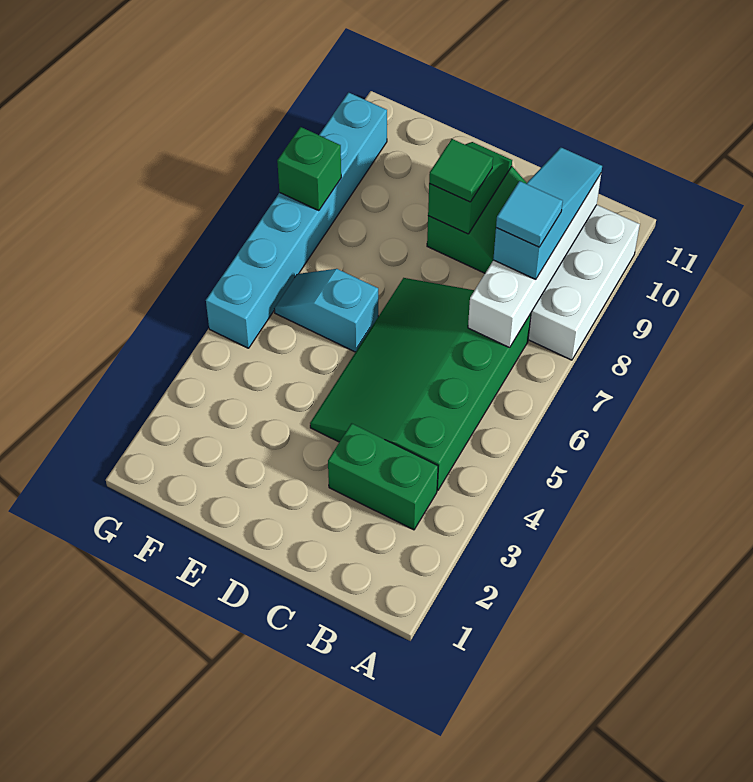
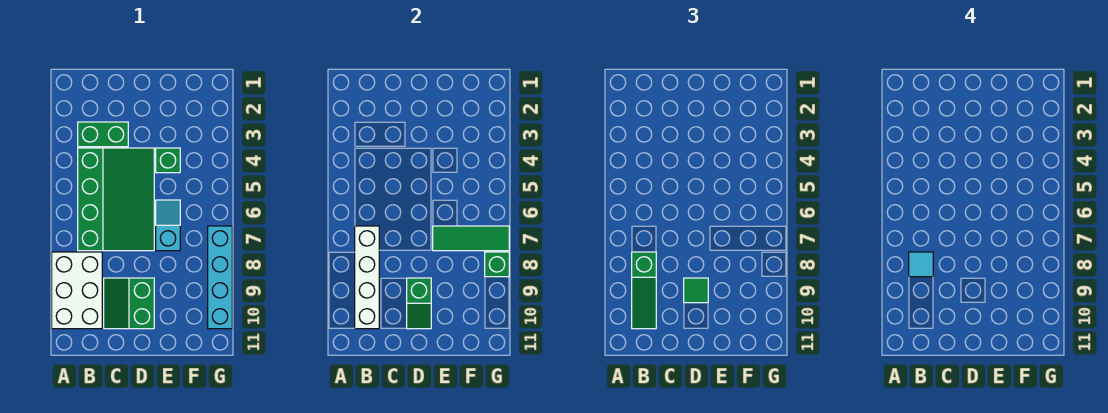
cyan slope B8:B10 level 3 top 8 -> green slope B8:B10 level 3 top 8
none -> green brick E4 level 1
cyan slope E6:F6 level 1 top E -> cyan slope E6:E7 level 1 top 7
none -> green tile E7:G7 level 2
cyan brick G5:G10 level 1 -> cyan brick G7:G10 level 1

